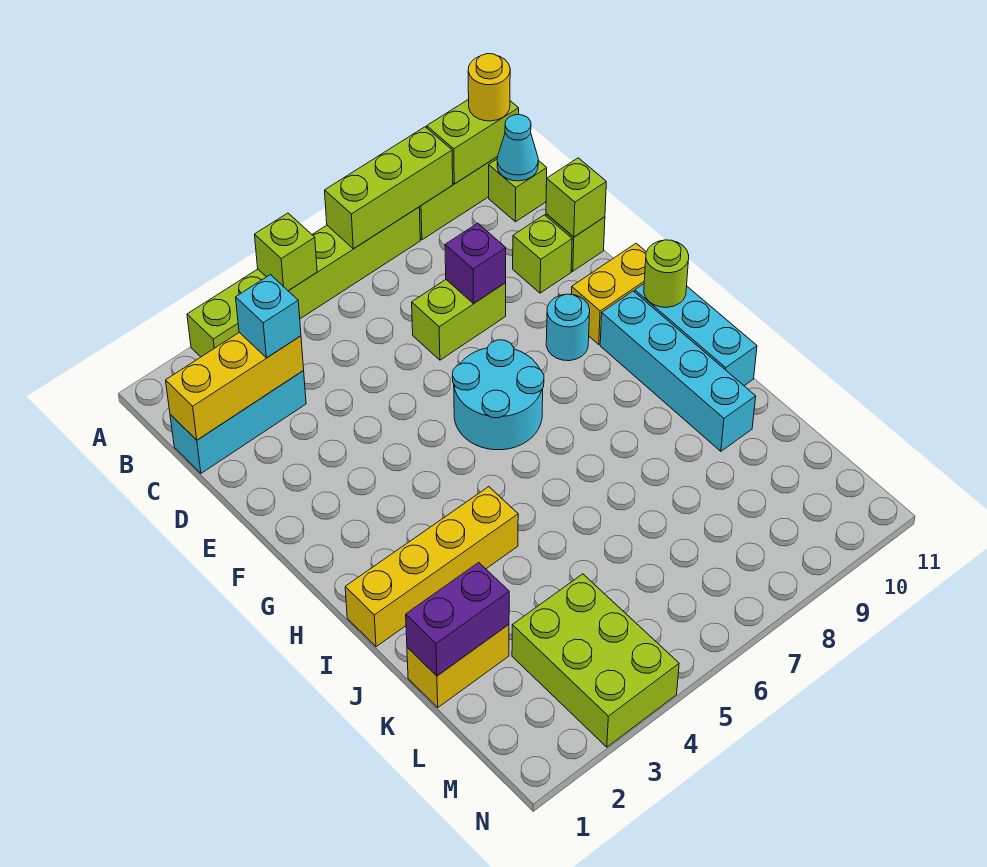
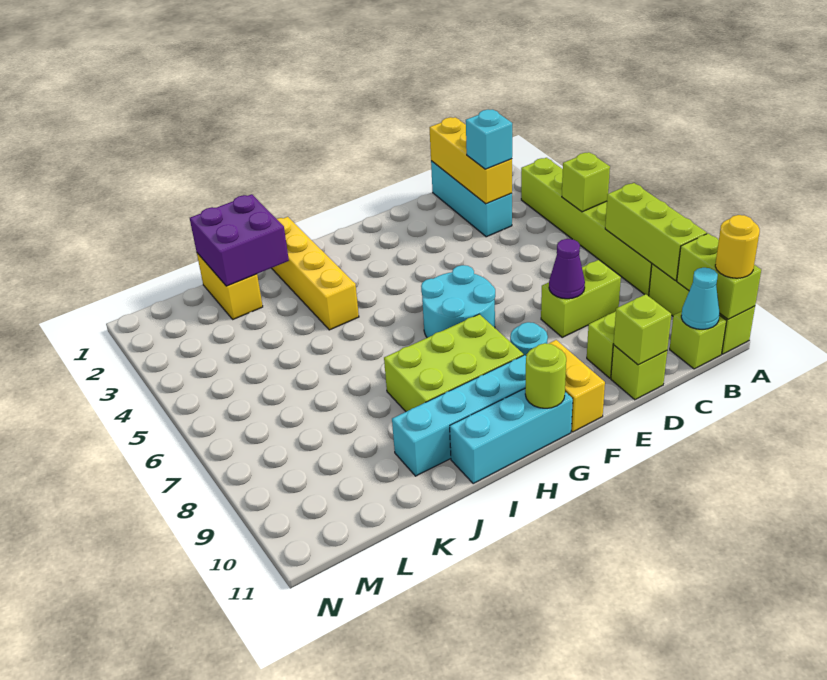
lime brick D7:D8 level 1 -> lime brick C8:D8 level 1
purple brick D8 level 2 -> purple cone D8 level 2
purple brick K1:K2 level 2 -> purple brick J1:K2 level 2
lime brick L3:N4 level 1 -> lime brick G8:I9 level 1

